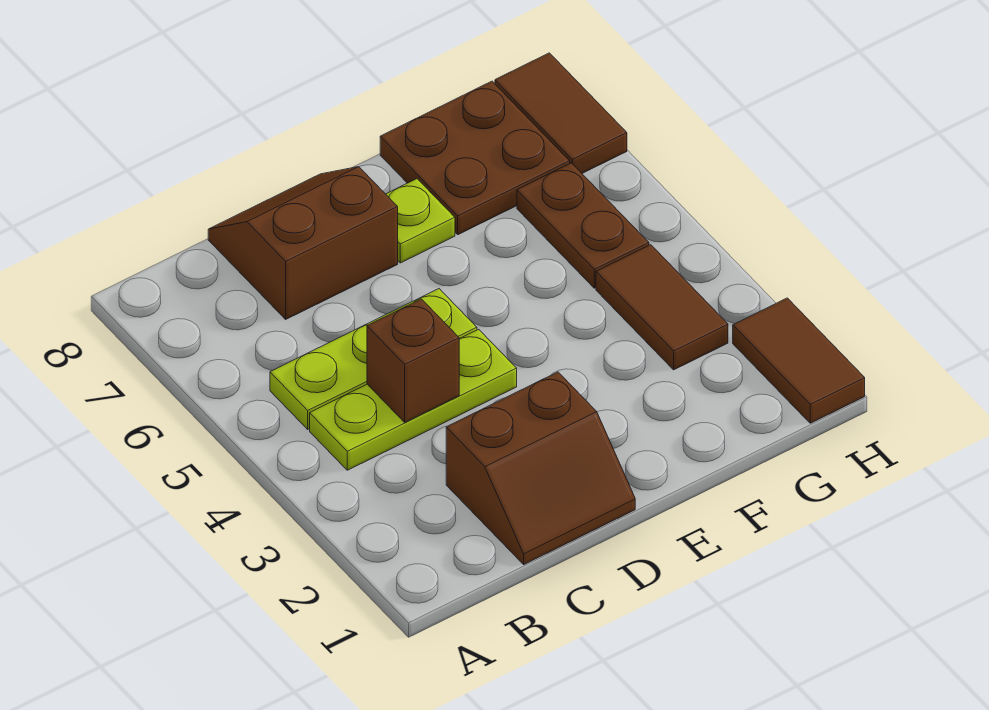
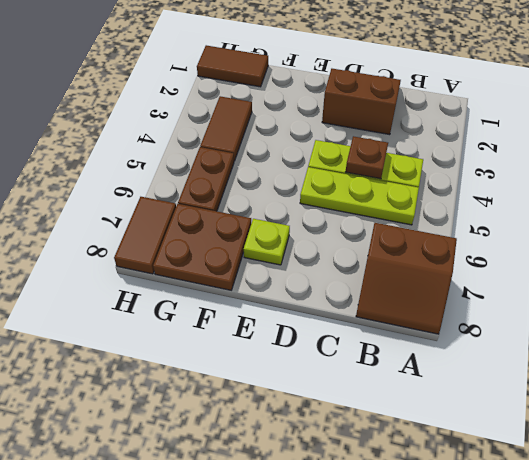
brown brick C4 level 2 -> brown plate C4 level 2
brown slope C7:D8 level 1 top 7 -> brown slope A7:B8 level 1 top 7
brown tile H1:H2 level 1 -> brown tile G1:H1 level 1

